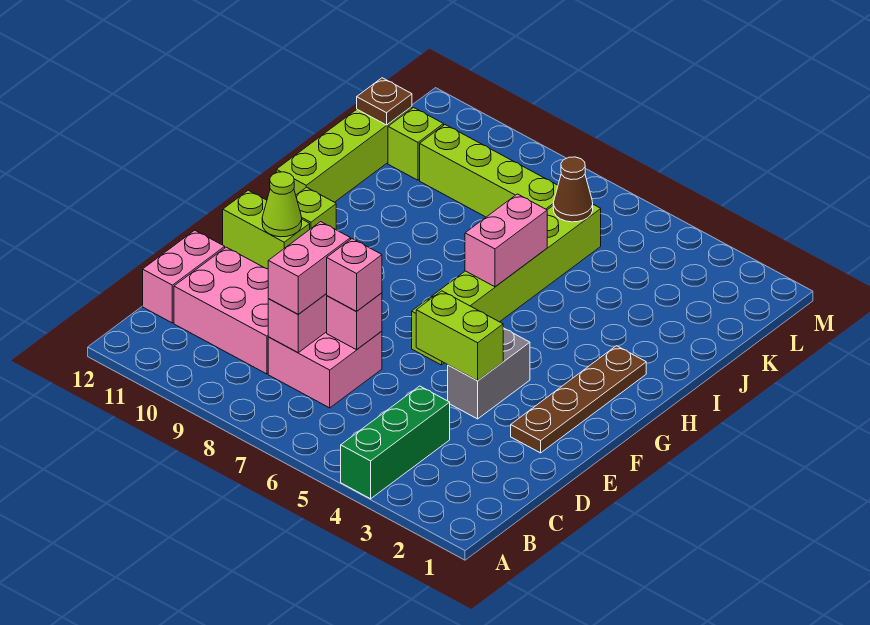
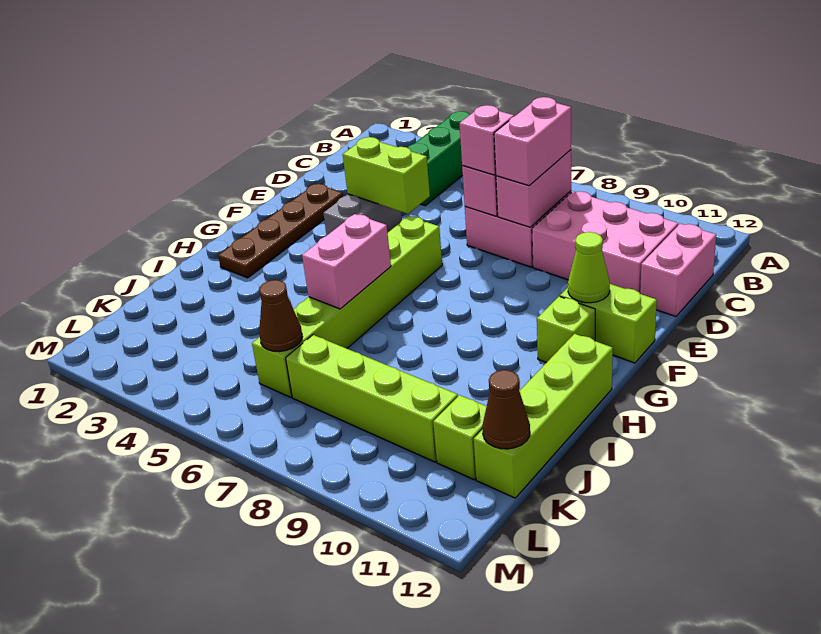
brown plate K12 level 2 -> brown cone K12 level 2

